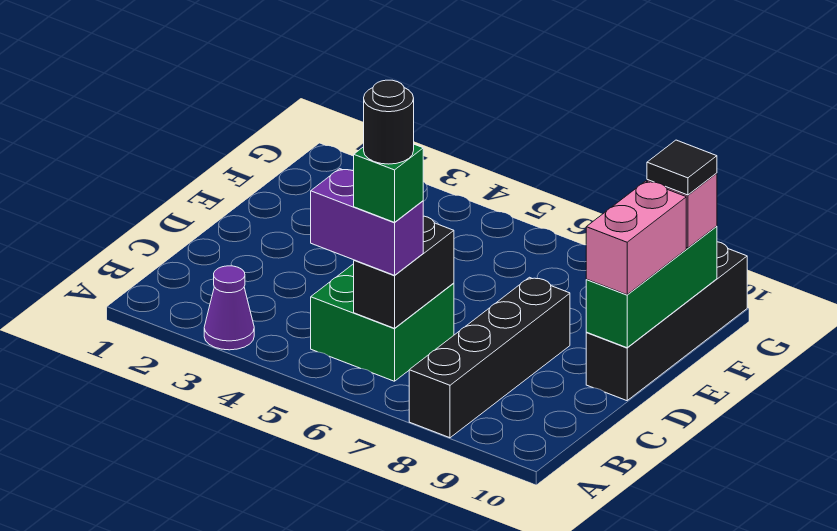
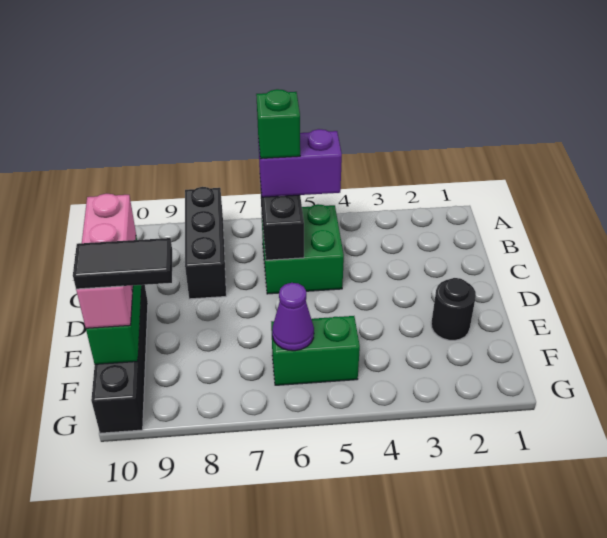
purple cone A3 level 1 -> purple cone F6 level 2
black brick A8:D8 level 1 -> black brick A8:C8 level 1
black round brick B6 level 5 -> black round brick E2 level 1
none -> green brick F5:F6 level 1
black tile F10 level 4 -> black tile F9:F10 level 4

